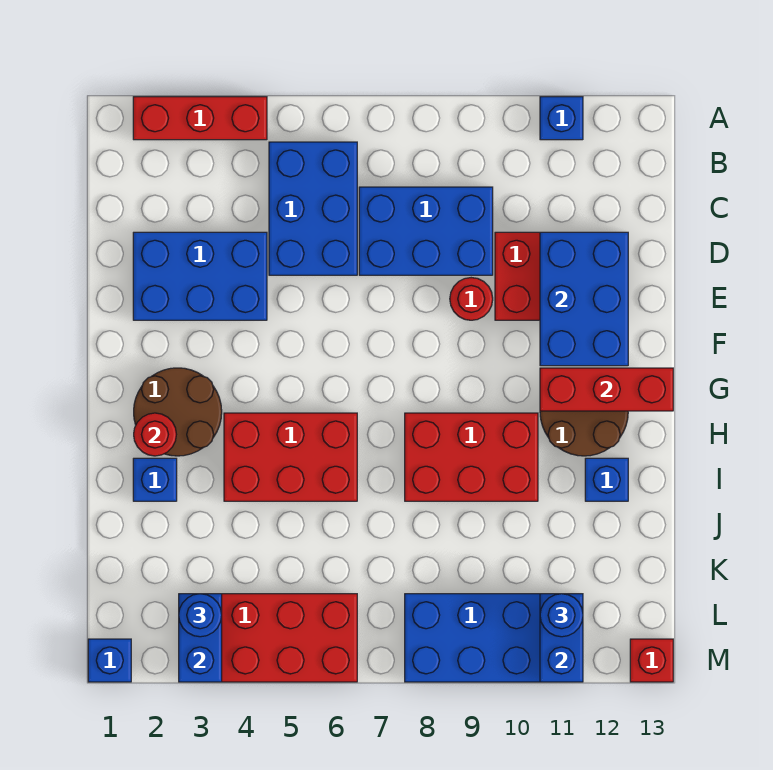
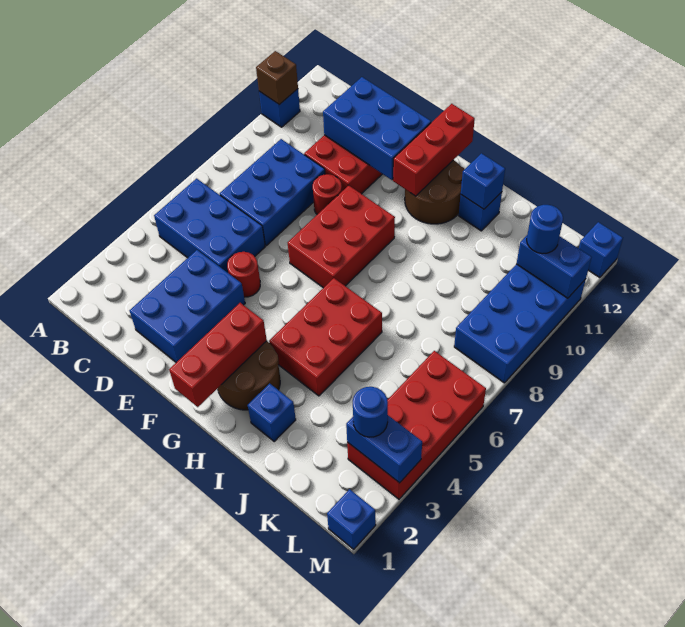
red brick A2:A4 level 1 -> red brick G1:G3 level 2
none -> brown brick A11 level 2
red round brick H2 level 2 -> red round brick E5 level 1
red brick H8:I10 level 1 -> red brick F7:G9 level 1
none -> blue brick I12 level 2
red brick M13 level 1 -> blue brick M13 level 1

